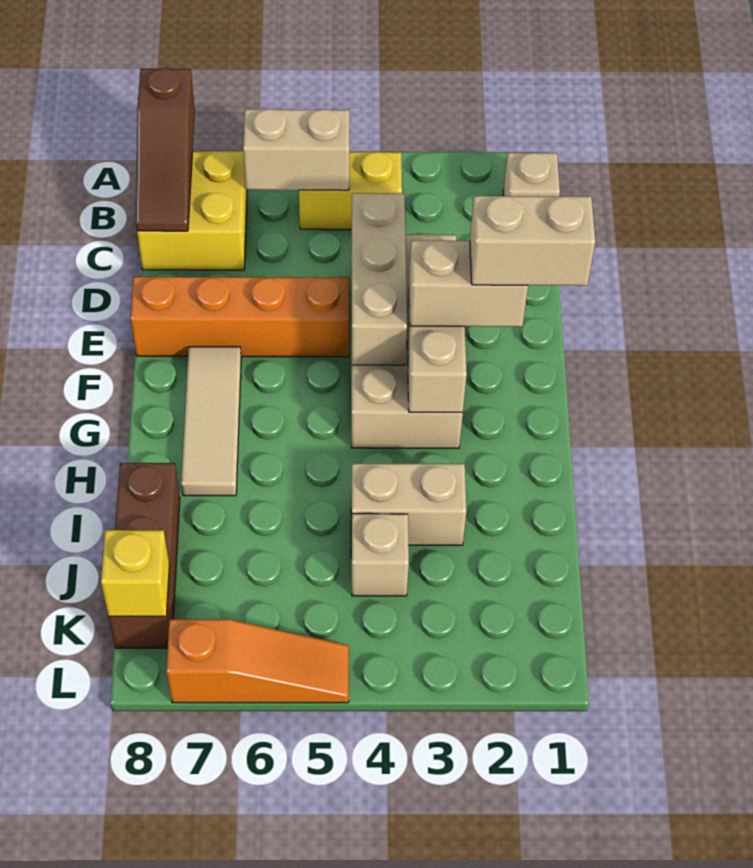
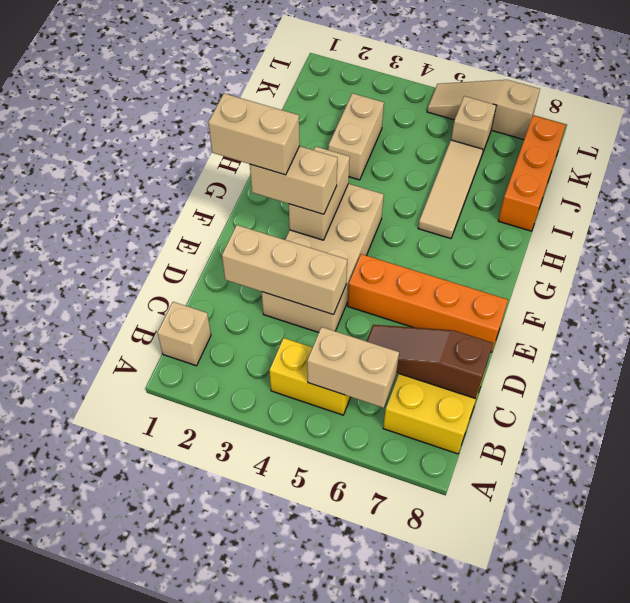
brown slope A8:C8 level 2 top A -> brown slope C6:C8 level 2 top 8
tan brick D4:F4 level 2 -> tan brick D2:D4 level 2
tan tile F7:H7 level 1 -> tan tile H6:J6 level 1
tan brick I3:I4 level 1 -> tan brick I3:J3 level 1
brown brick I8:K8 level 1 -> orange brick I8:K8 level 1
tan brick J4 level 1 -> tan brick K6 level 1
yellow brick K8 level 2 -> none
orange slope L5:L7 level 1 top 7 -> tan slope L5:L7 level 1 top 7

